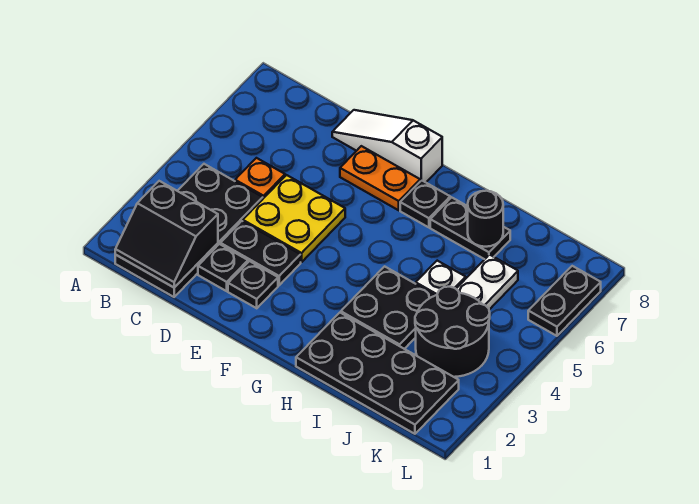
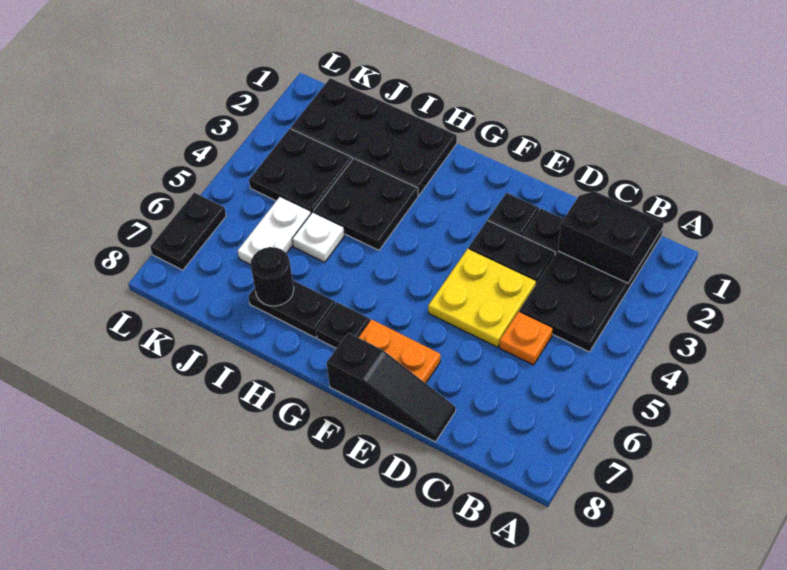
white slope D8:F8 level 1 top F -> black slope D8:F8 level 1 top F
black round brick J3:K4 level 1 -> black plate J3:K4 level 1

